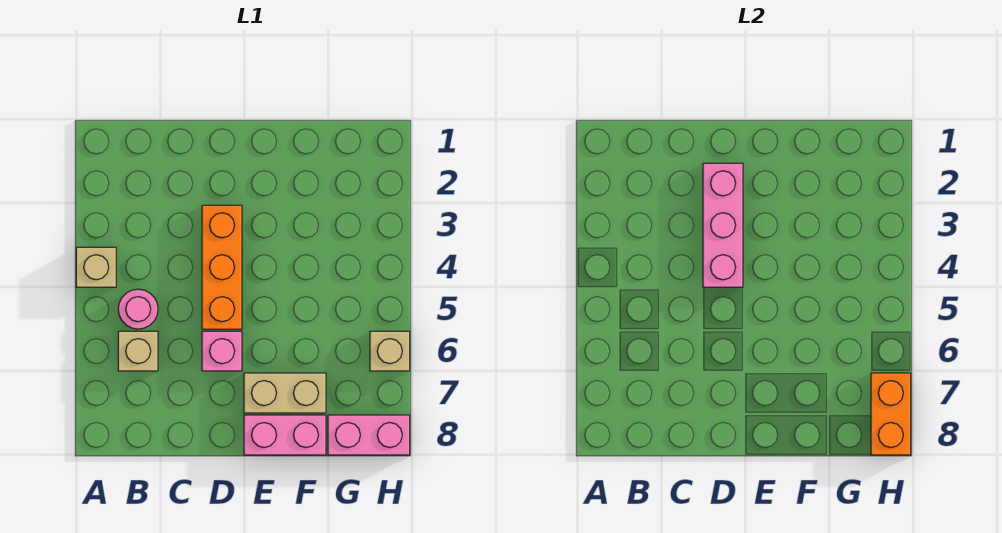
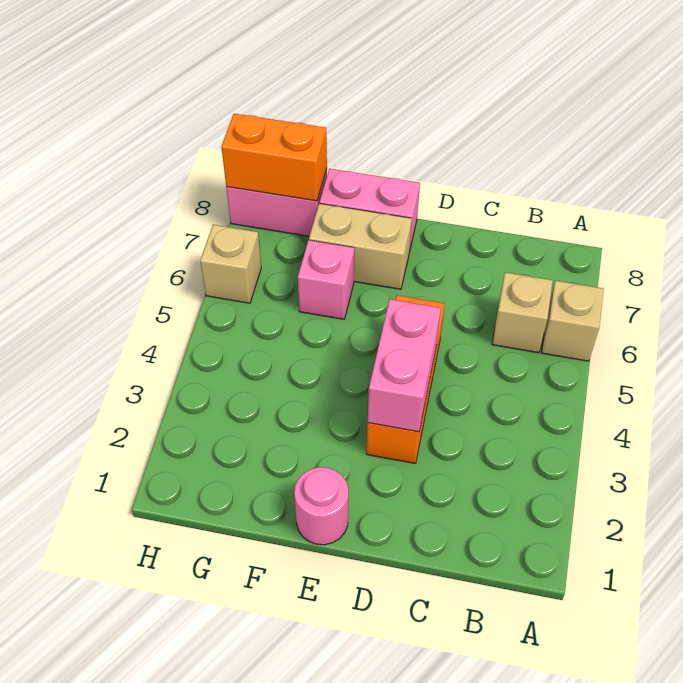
tan brick A4 level 1 -> tan brick A6 level 1
pink round brick B5 level 1 -> pink round brick E1 level 1
pink brick D2:D4 level 2 -> pink brick D3:D4 level 2
pink brick D6 level 1 -> pink brick F6 level 1
orange brick H7:H8 level 2 -> orange brick G8:H8 level 2

